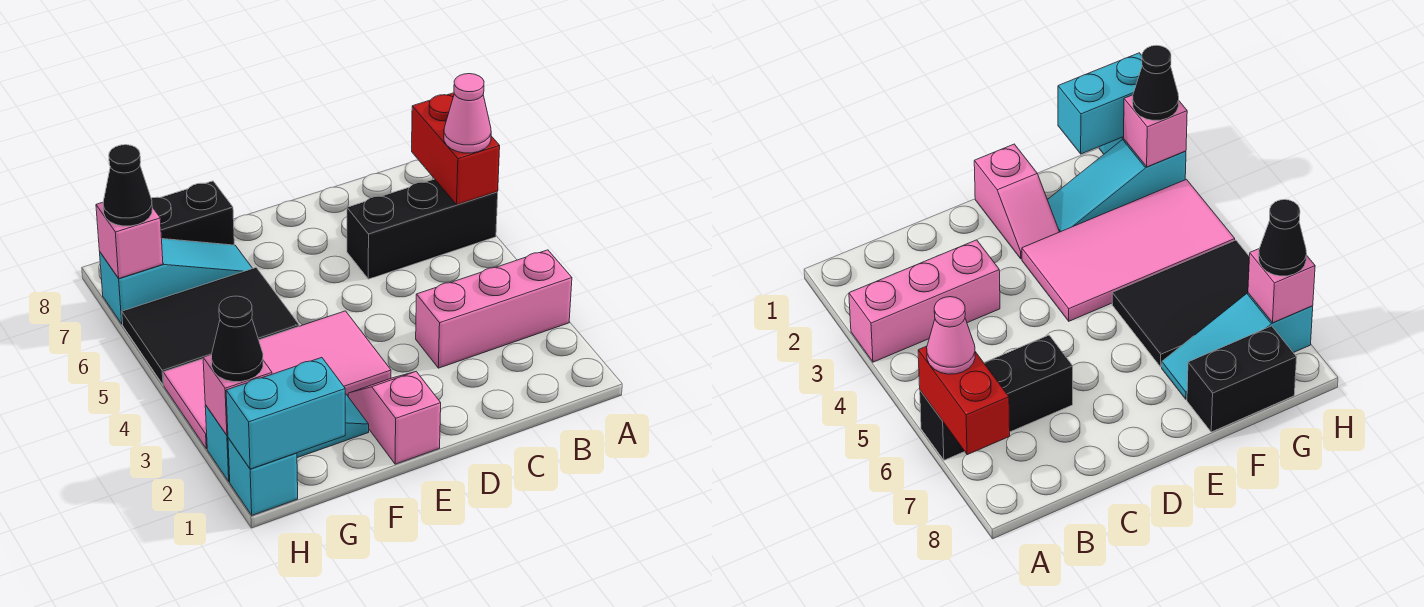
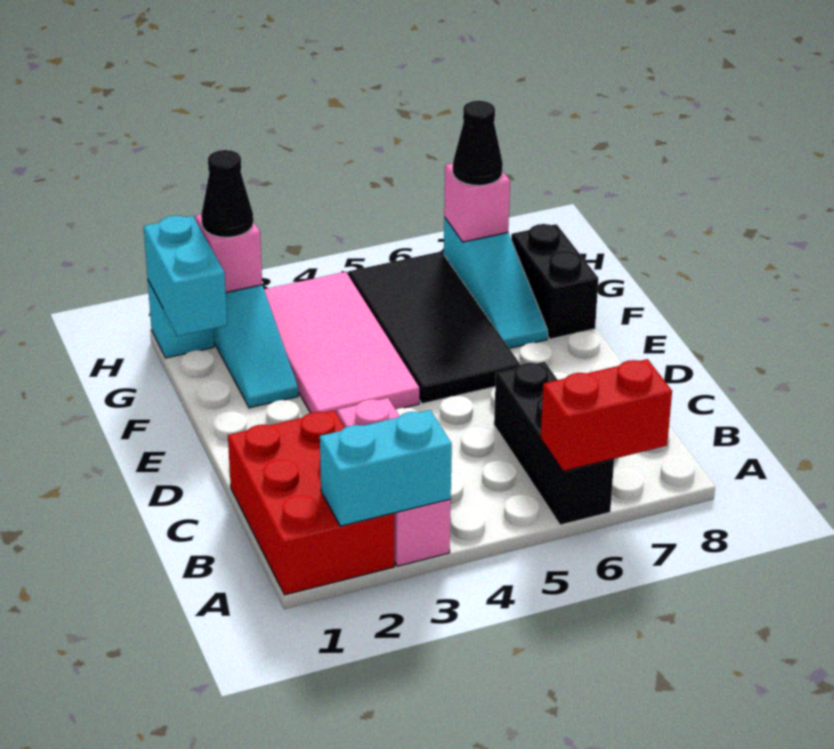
none -> red brick A1:C2 level 1
none -> cyan brick A2:A3 level 2
pink cone A6 level 3 -> none
pink slope E1:E2 level 1 top 1 -> none
black tile F5:H6 level 1 -> black tile E5:H6 level 1

